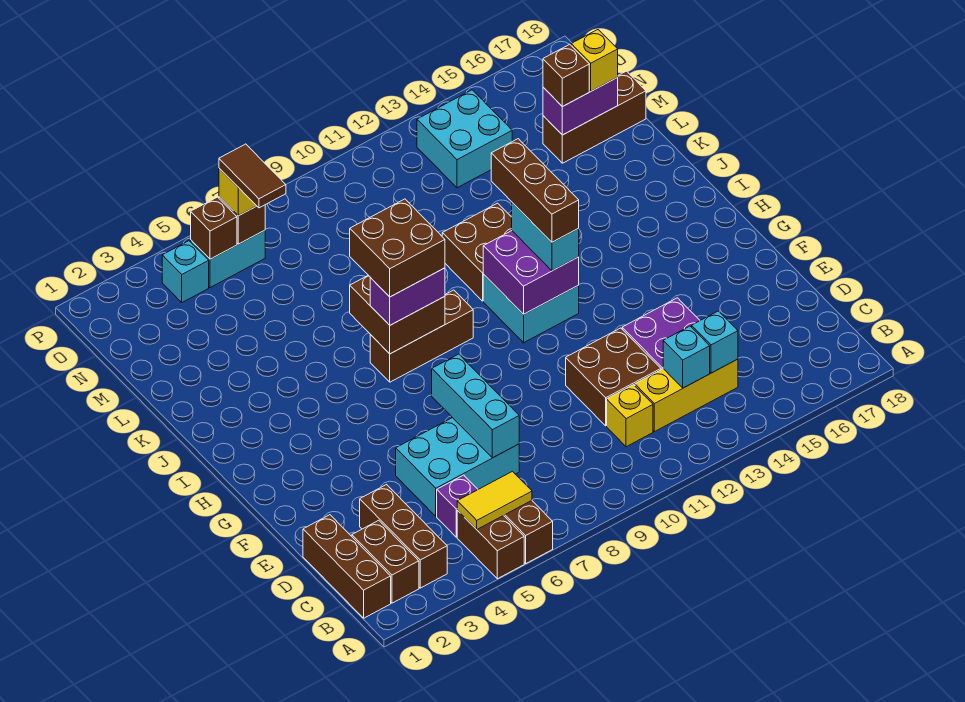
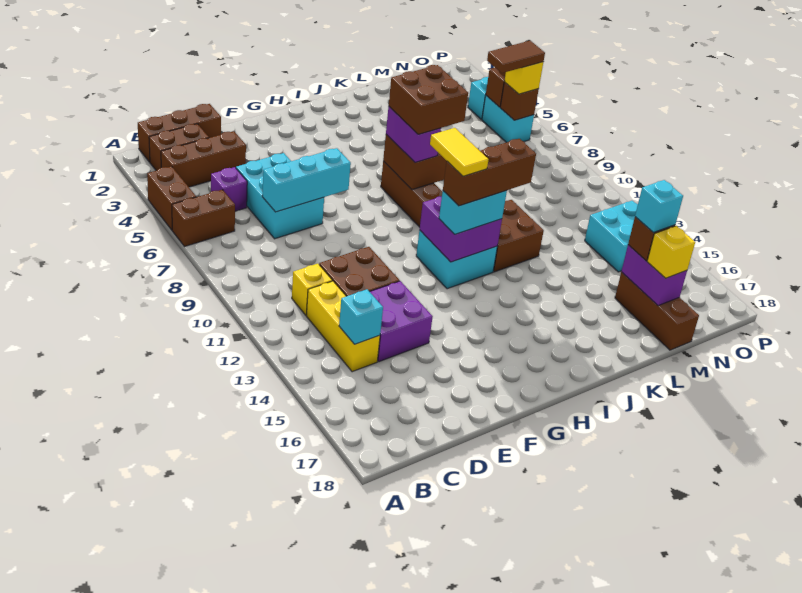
brown brick A5:B5 level 1 -> brown brick A4:A5 level 1
yellow tile B5:B6 level 2 -> yellow tile H11:H12 level 5
cyan brick C13 level 2 -> cyan brick M16 level 4

